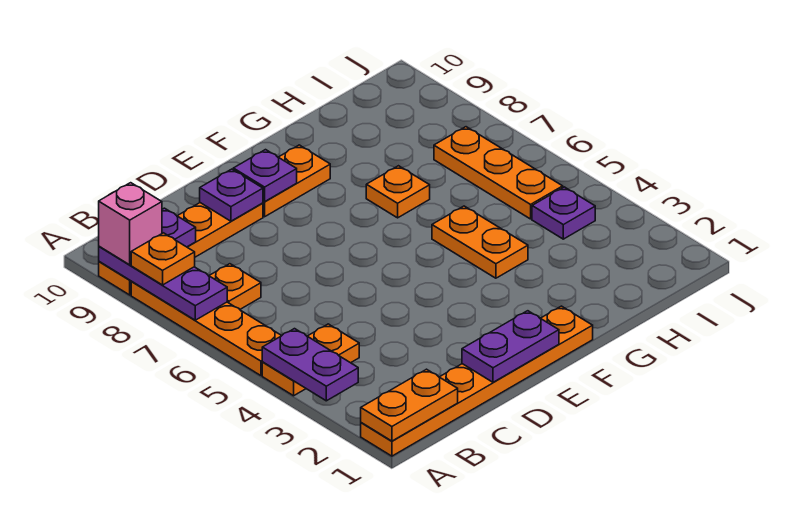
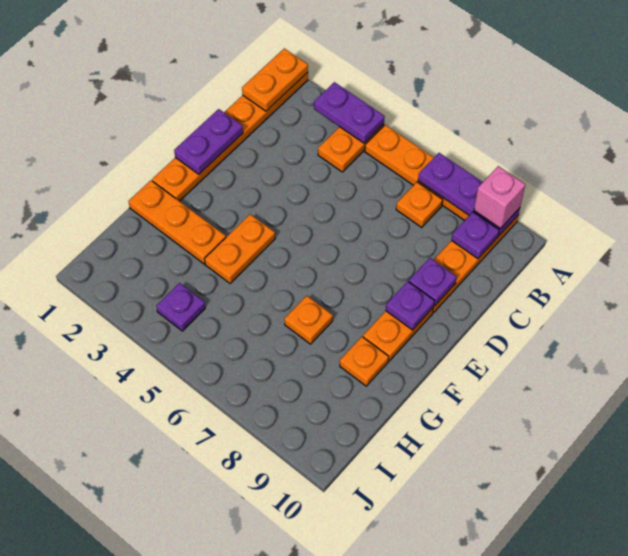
orange plate A8 level 3 -> orange plate G9 level 1
orange plate G4:G5 level 1 -> orange plate F4:G4 level 1
orange plate I5:I7 level 1 -> orange plate G1:G3 level 1

